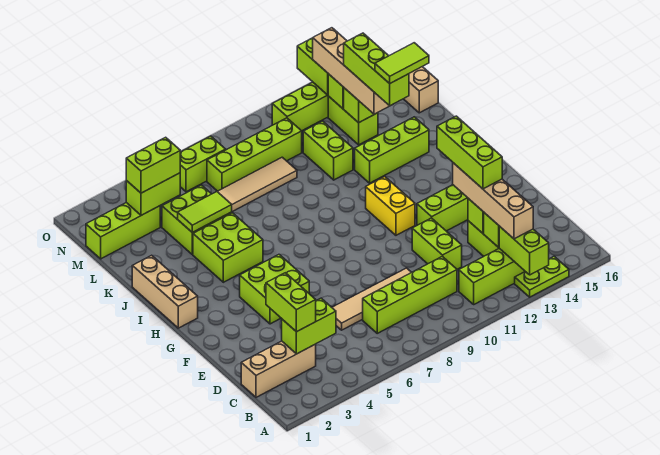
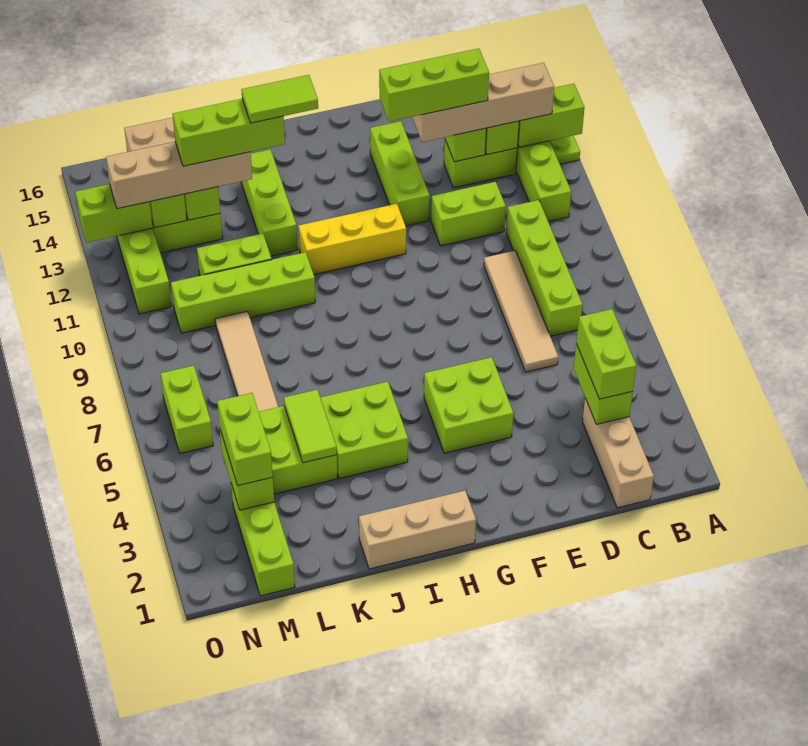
lime brick C3:D3 level 3 -> lime brick C3:C4 level 3
yellow brick G11:H11 level 1 -> yellow brick G11:I11 level 1
lime tile J13:J14 level 5 -> lime tile I13:J13 level 5
lime brick M7:M10 level 1 -> lime brick J10:M10 level 1

